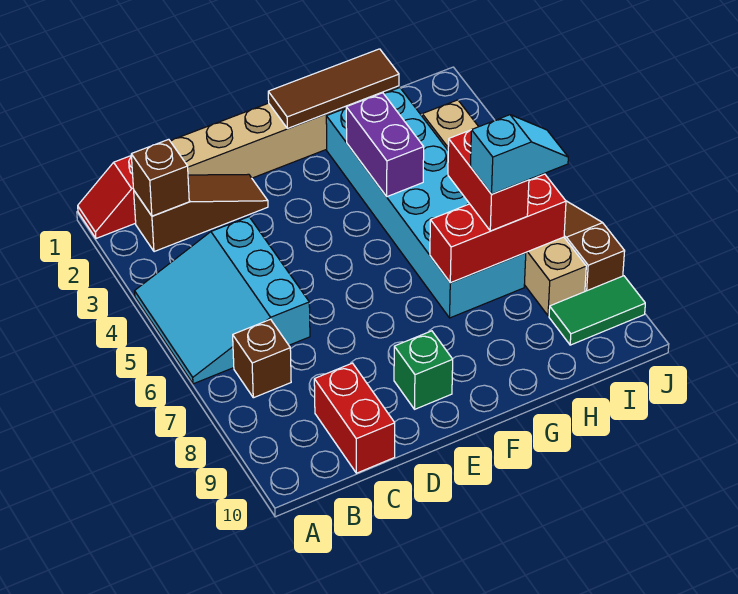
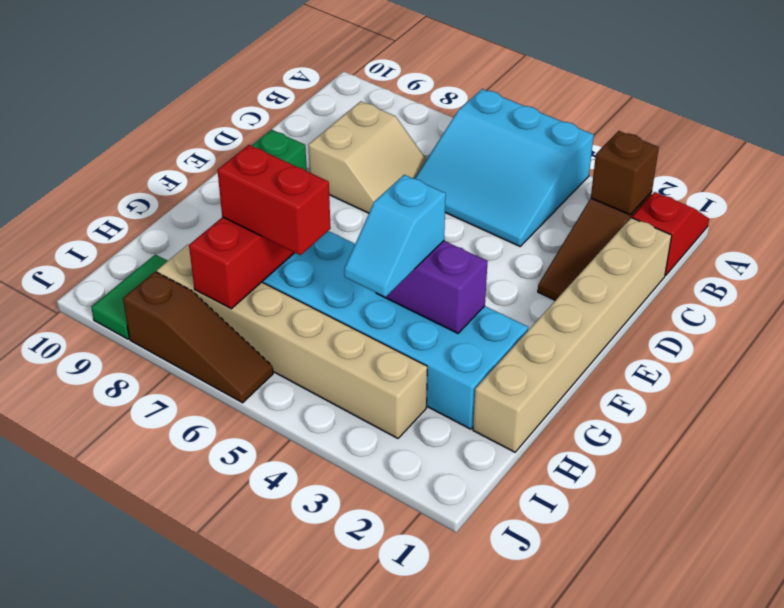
cyan slope A4:C6 level 1 top C -> cyan slope A4:C6 level 1 top A
brown brick B7 level 1 -> none
none -> tan slope C7:D8 level 1 top 8
red brick C9:C10 level 1 -> none
brown tile F1:H1 level 2 -> none
cyan slope H7:I7 level 4 top H -> cyan slope G4:H4 level 3 top G

